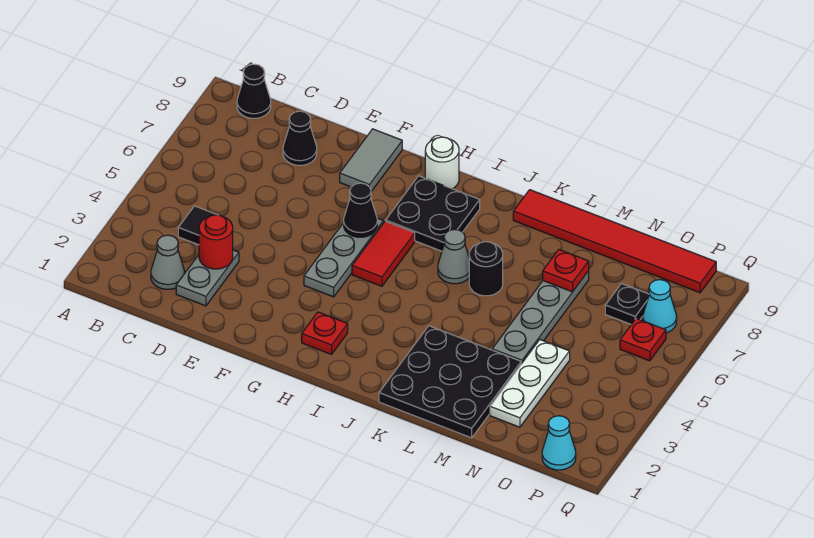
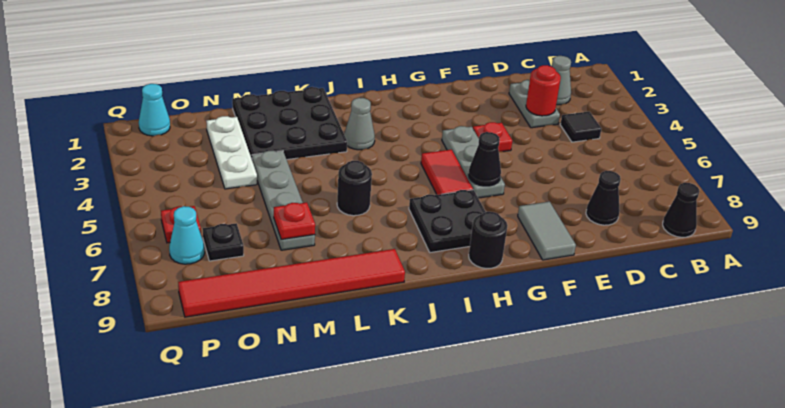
red plate H2 level 1 -> red plate F4 level 1
white round brick H9 level 1 -> black round brick H9 level 1
grey cone J6 level 1 -> grey cone J3 level 1

